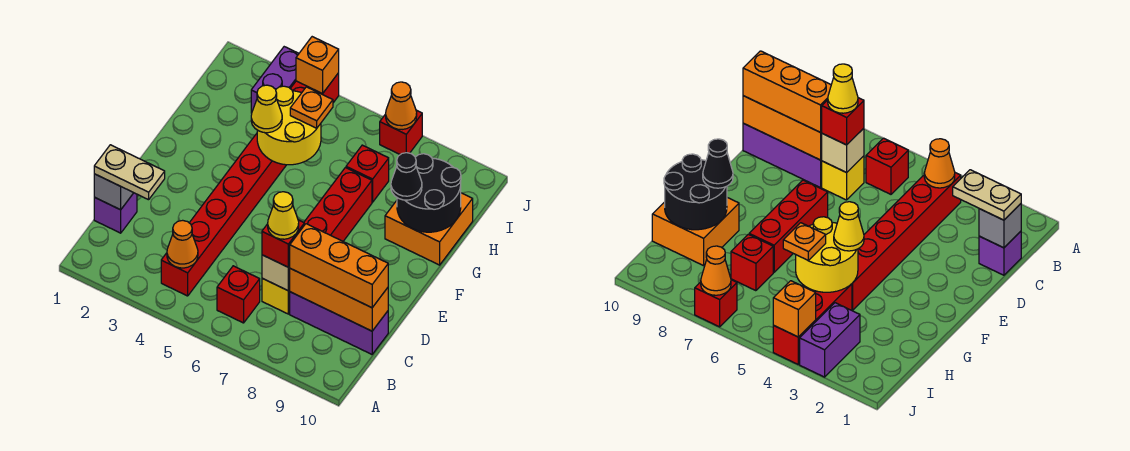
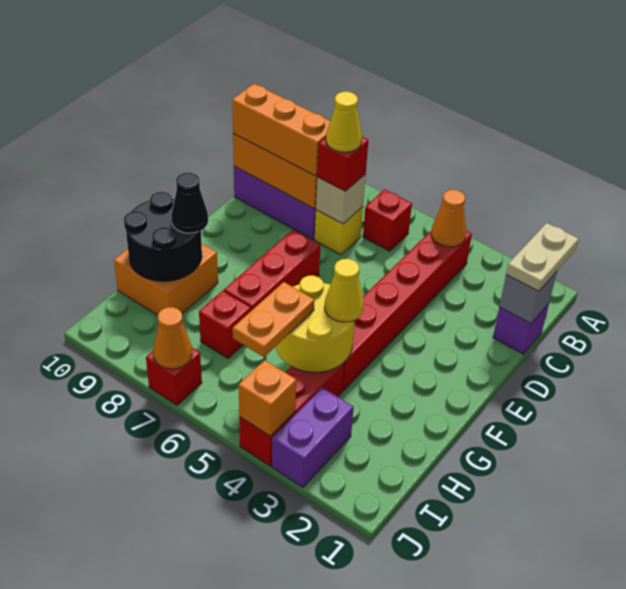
tan plate C1:C2 level 3 -> tan plate B1:C1 level 3
orange plate H5 level 3 -> orange plate H5:I5 level 3

